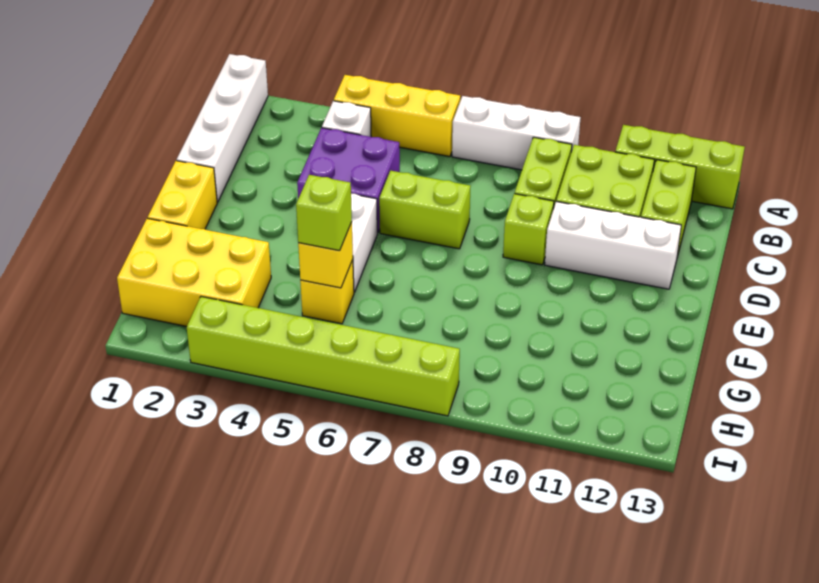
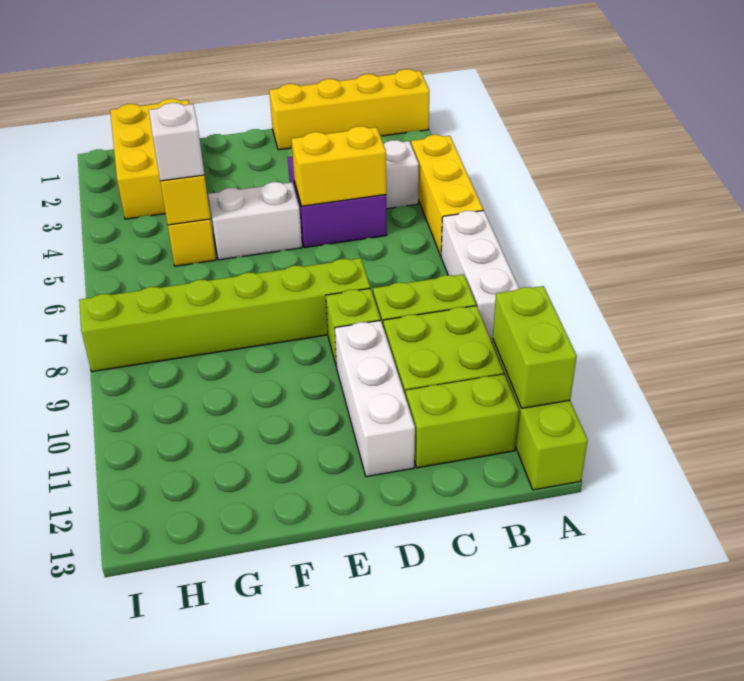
white brick A1:D1 level 1 -> yellow brick A1:D1 level 1
lime brick D6:D7 level 1 -> lime brick A11:A12 level 2
yellow brick E1:F1 level 1 -> yellow brick C5:D5 level 2
lime brick G5 level 3 -> white brick G5 level 3
lime brick I3:I8 level 1 -> lime brick D8:I8 level 1

